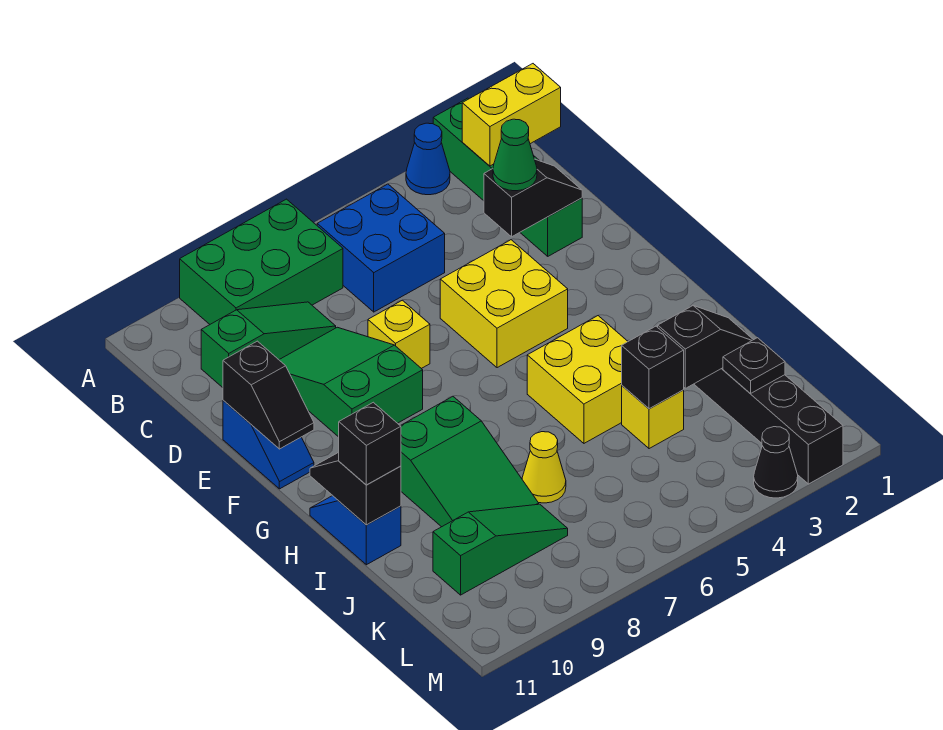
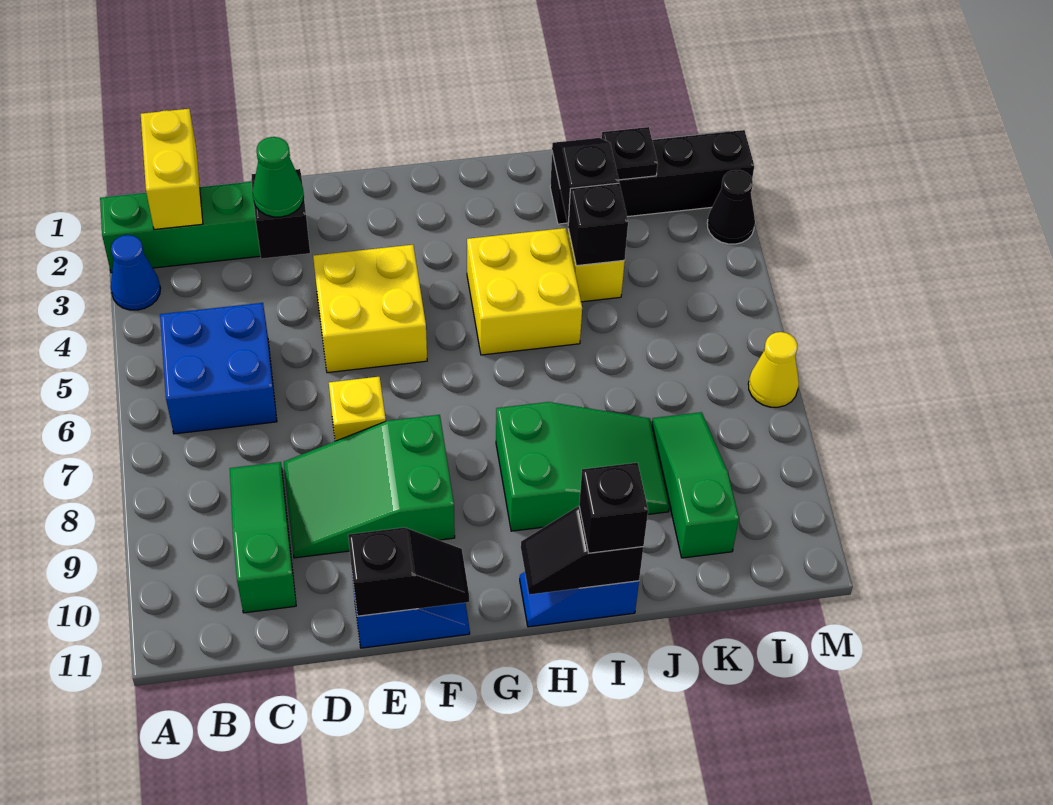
green brick A7:B9 level 1 -> none
yellow cone J7 level 1 -> yellow cone M7 level 1

